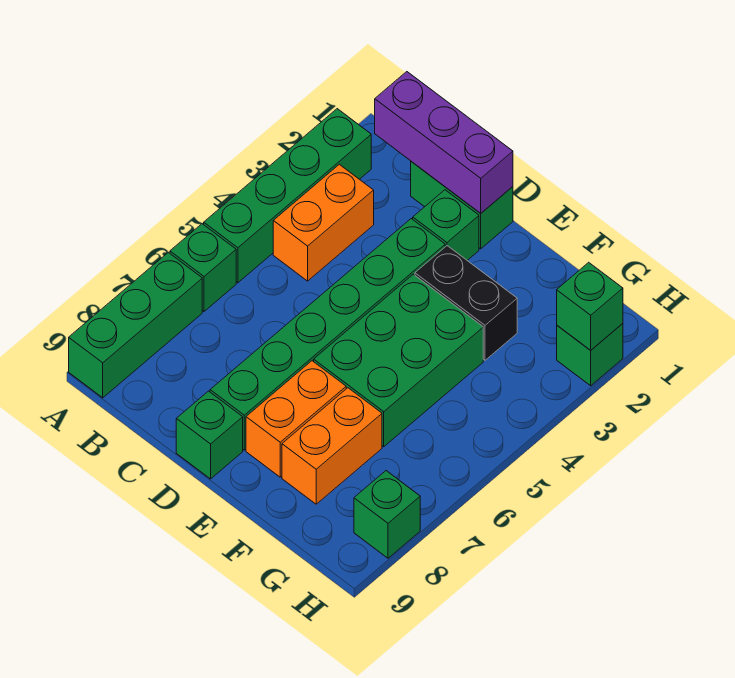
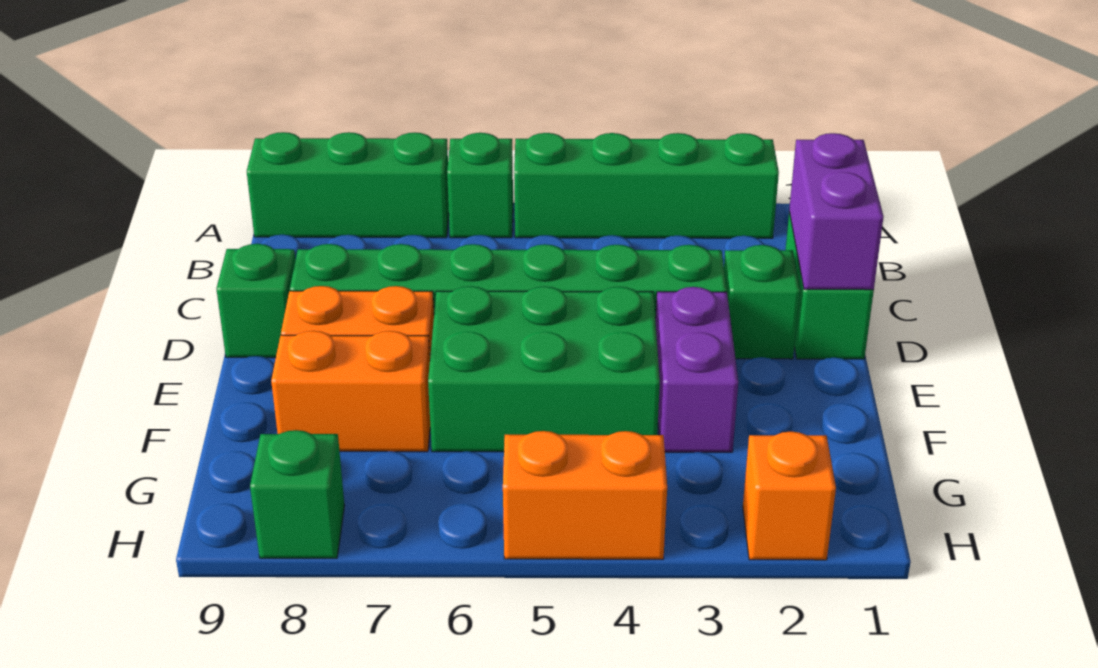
purple brick B1:D1 level 2 -> purple brick C1:D1 level 2
orange brick B3:B4 level 1 -> orange brick H4:H5 level 1
black brick E3:F3 level 1 -> purple brick E3:F3 level 1
green brick H2 level 1 -> orange brick H2 level 1
green brick H2 level 2 -> none

